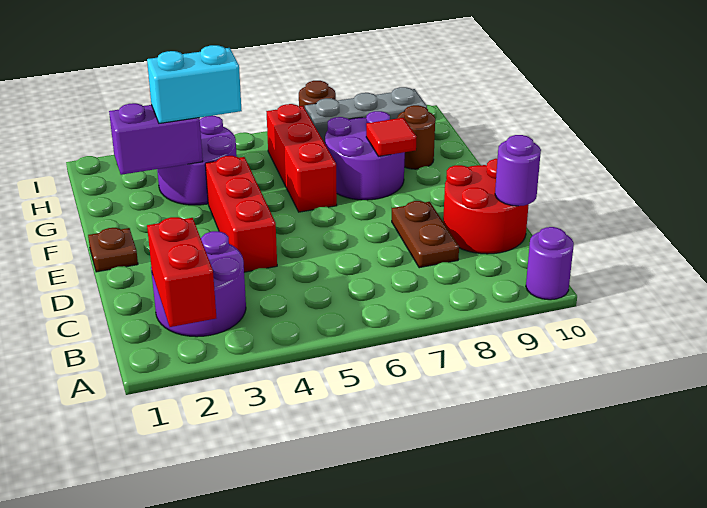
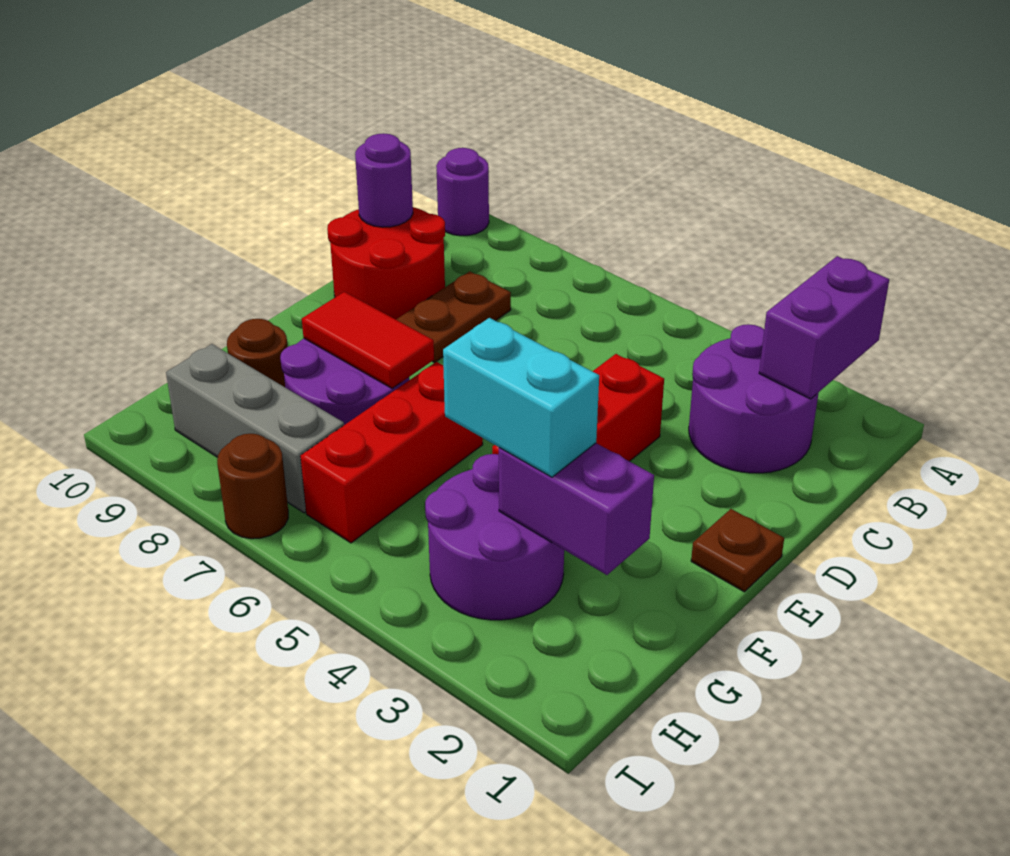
red brick A2:B2 level 2 -> purple brick A2:B2 level 2
red tile F8 level 2 -> red tile F7:F8 level 2

